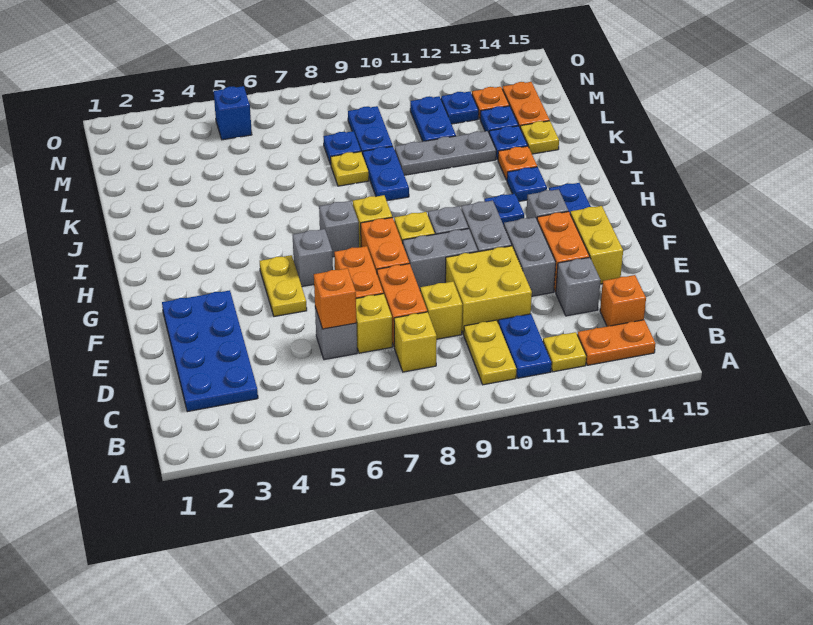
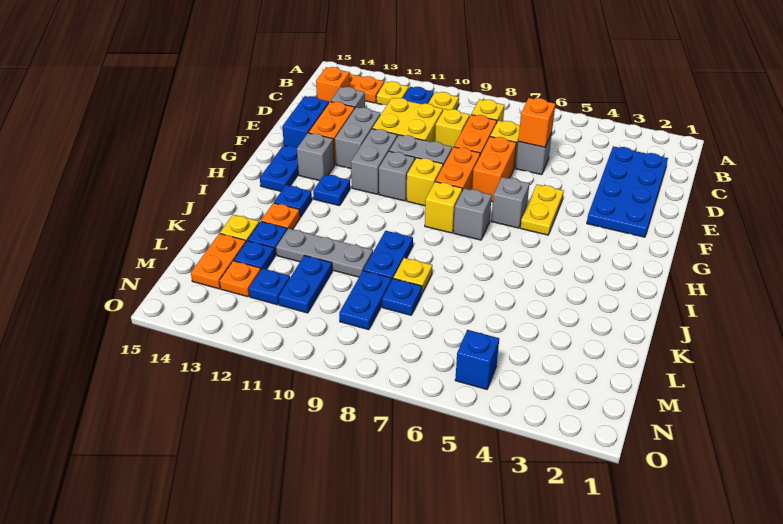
yellow brick E14:F14 level 1 -> blue brick E14:F14 level 1

